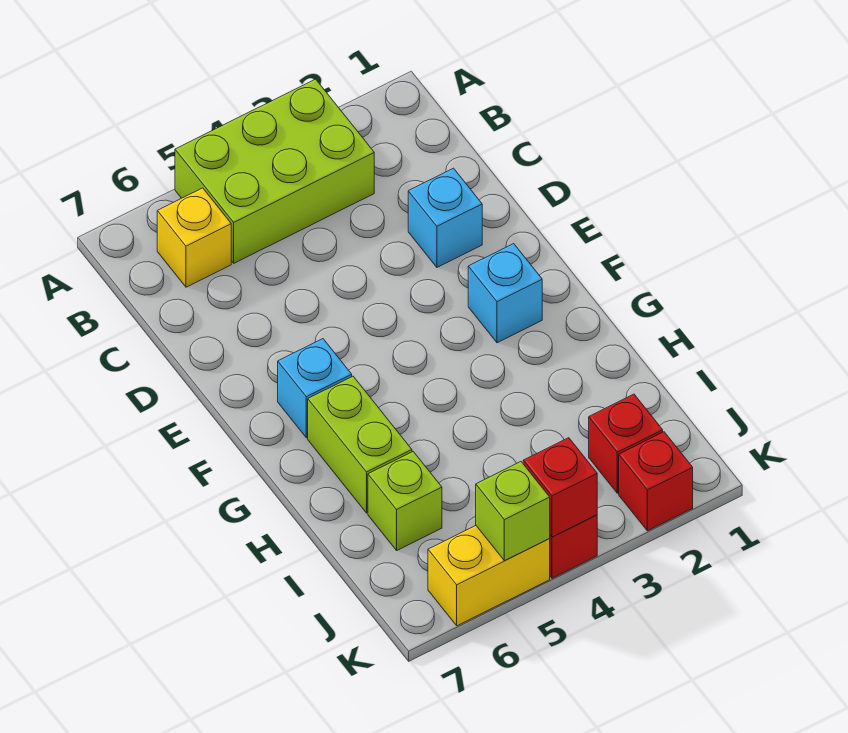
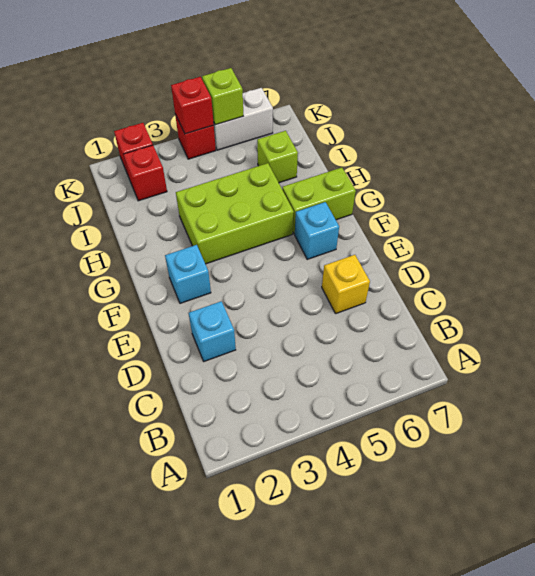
lime brick A3:B5 level 1 -> lime brick G3:H5 level 1
yellow brick B6 level 1 -> yellow brick D6 level 1
lime brick G6:H6 level 1 -> lime brick G6:G7 level 1
yellow brick K5:K6 level 1 -> white brick K5:K6 level 1

